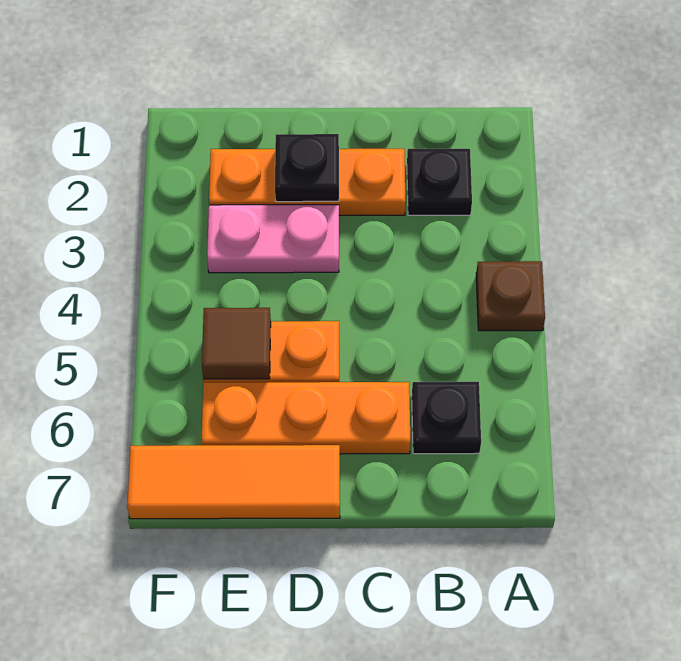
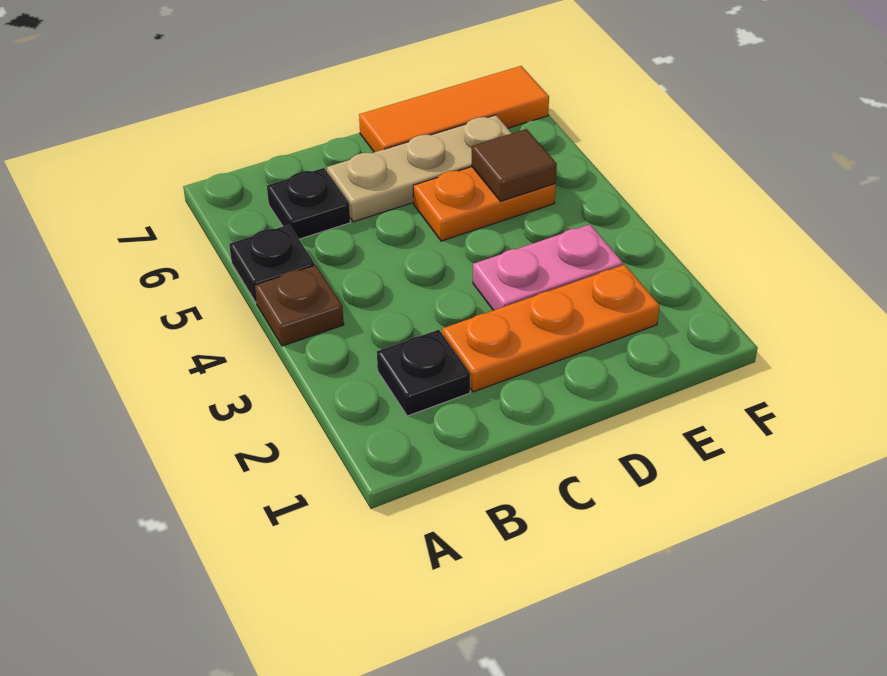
orange plate C6:E6 level 1 -> tan plate C6:E6 level 1
black plate D2 level 2 -> black plate A5 level 1

